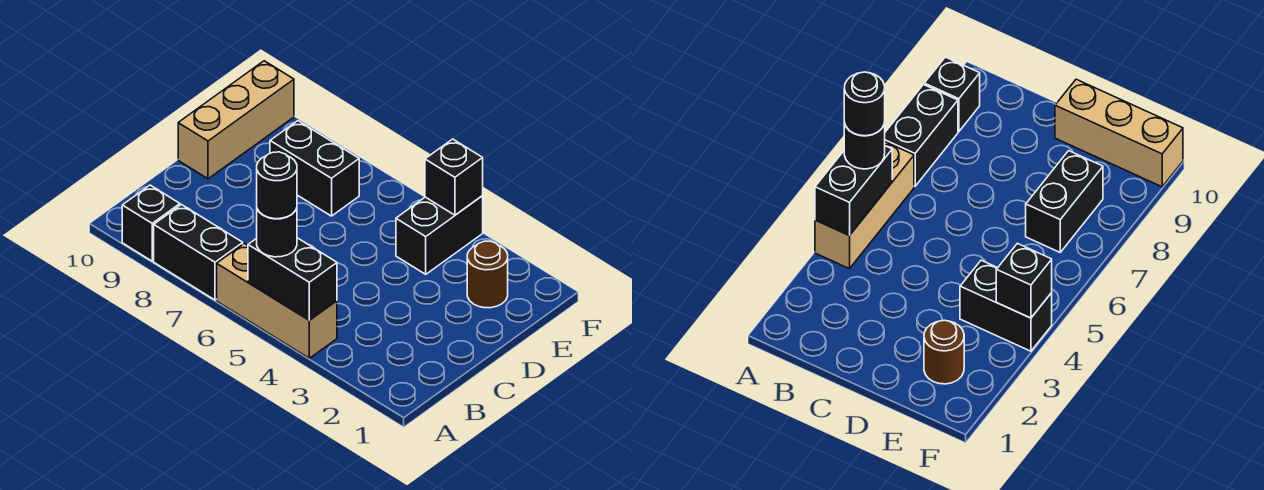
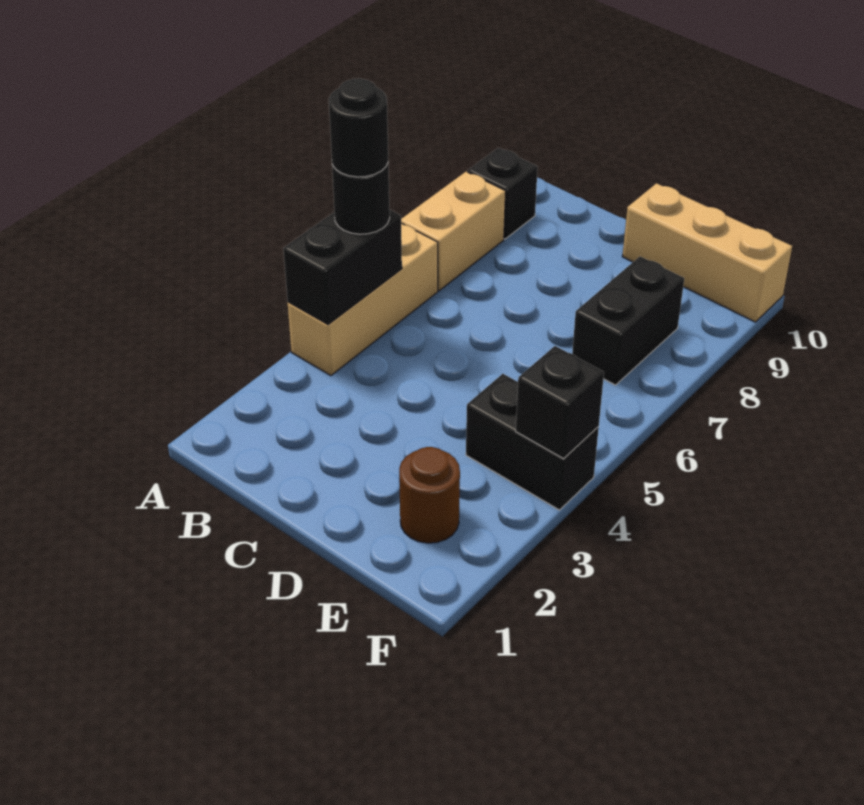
black brick A7:A8 level 1 -> tan brick A7:A8 level 1

